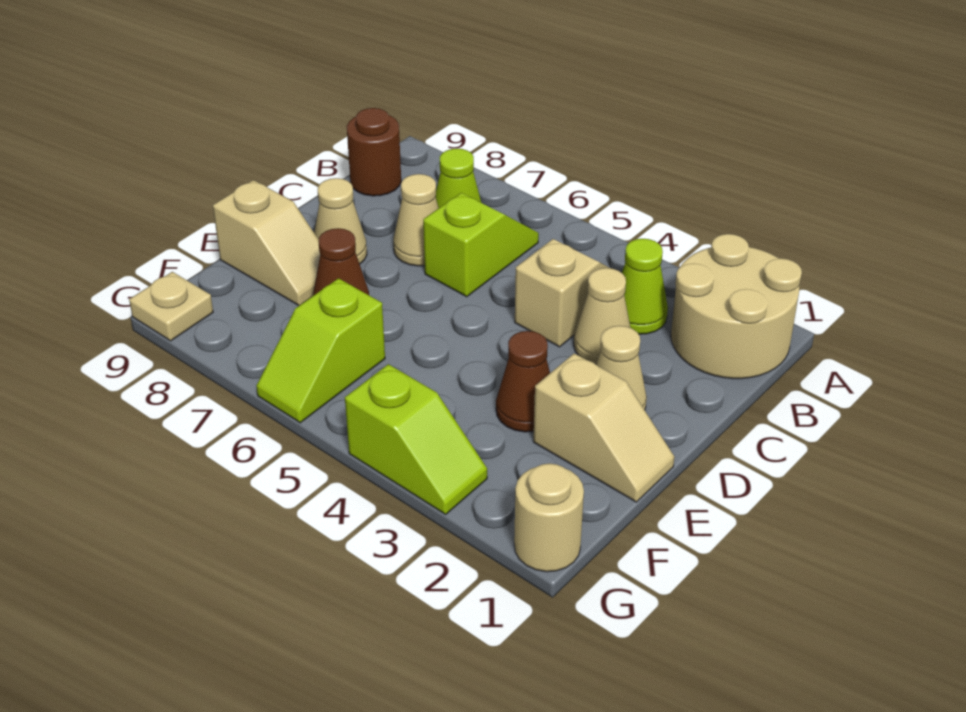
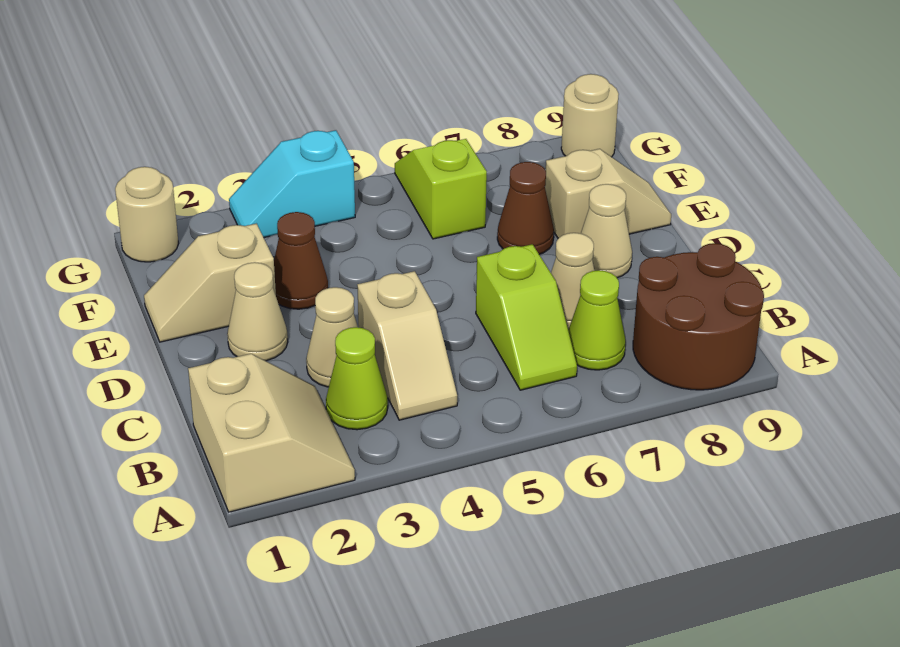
tan round brick A1:B2 level 1 -> tan slope A1:B2 level 1 top 1
brown round brick B9 level 1 -> brown round brick A8:B9 level 1
tan slope E8:E9 level 1 top 9 -> tan slope E8:E9 level 1 top 8
lime slope G3:G4 level 1 top 4 -> cyan slope G3:G4 level 1 top 4
tan plate G9 level 1 -> tan round brick G9 level 1

